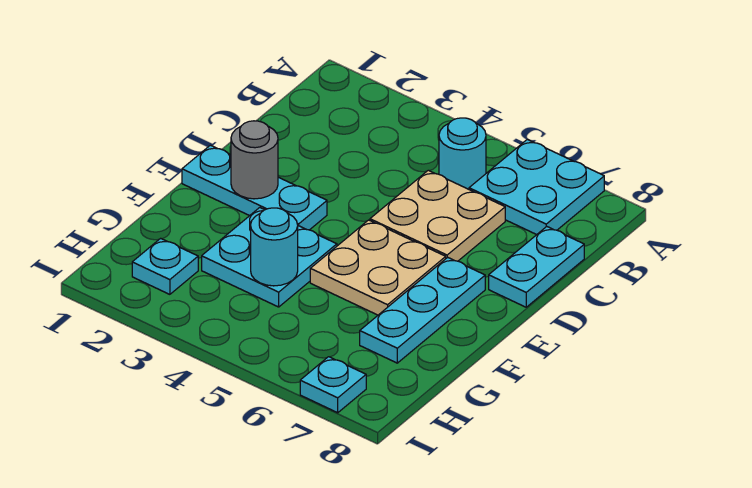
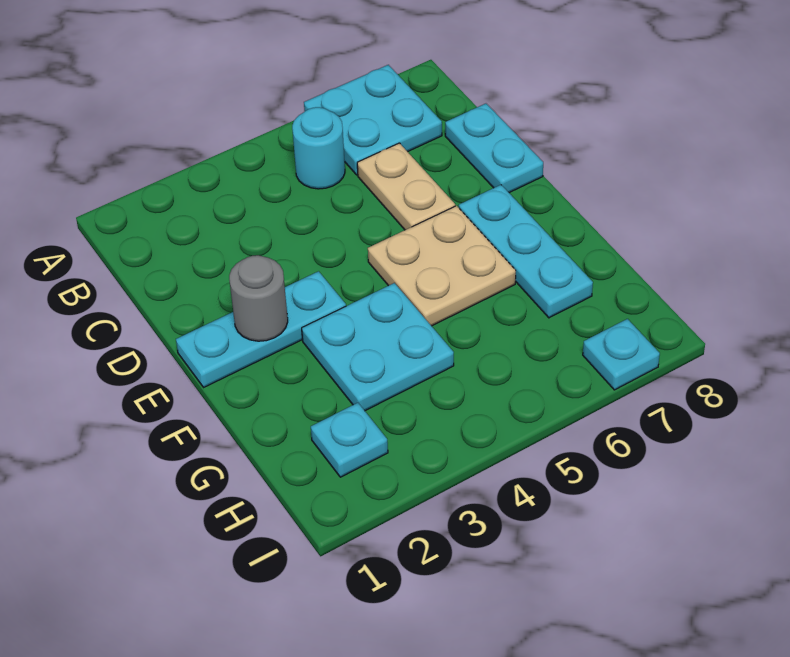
tan plate C5:D6 level 1 -> tan plate C6:D6 level 1
cyan round brick G4 level 2 -> none

